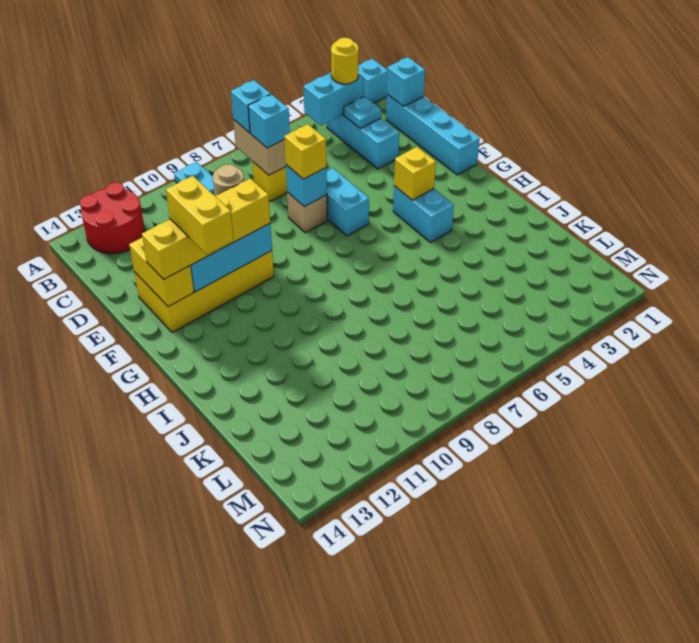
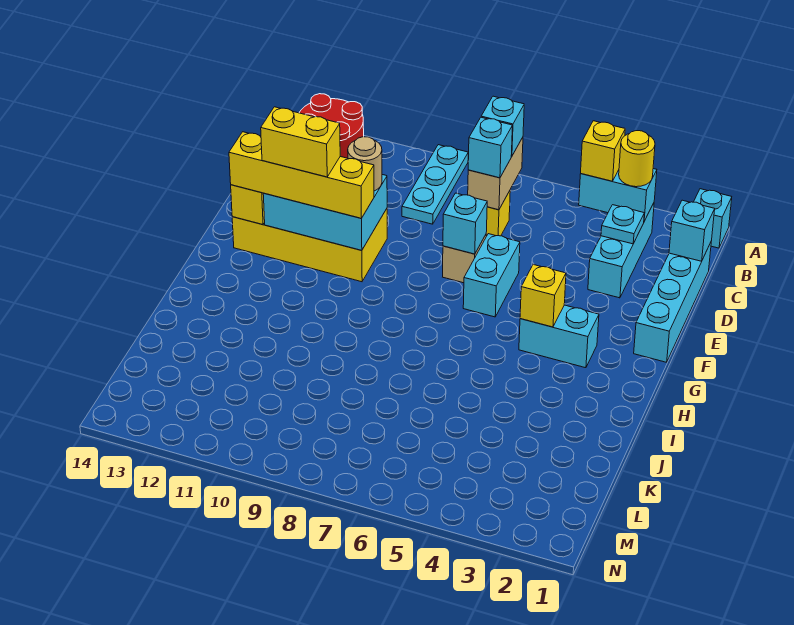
yellow brick E7 level 3 -> yellow brick B4 level 3
yellow brick F12:G12 level 4 -> yellow brick F11:F12 level 4
cyan brick G4:H4 level 1 -> cyan brick G3:G4 level 1

